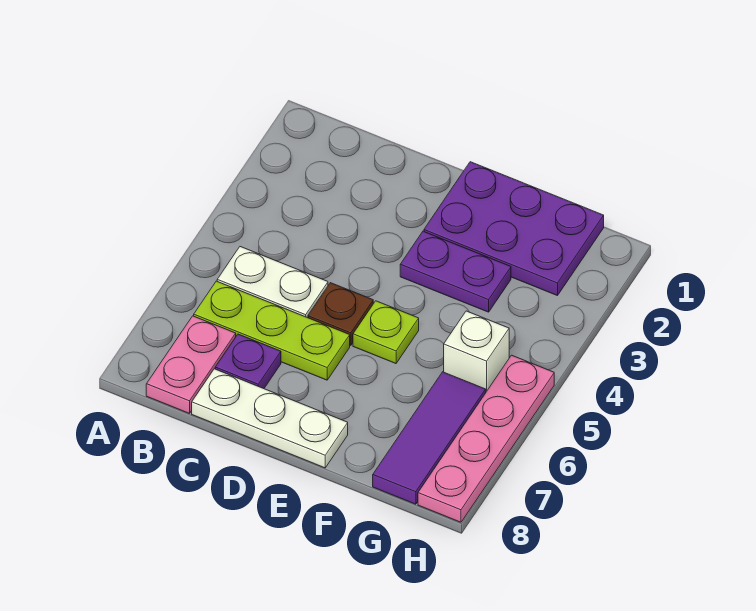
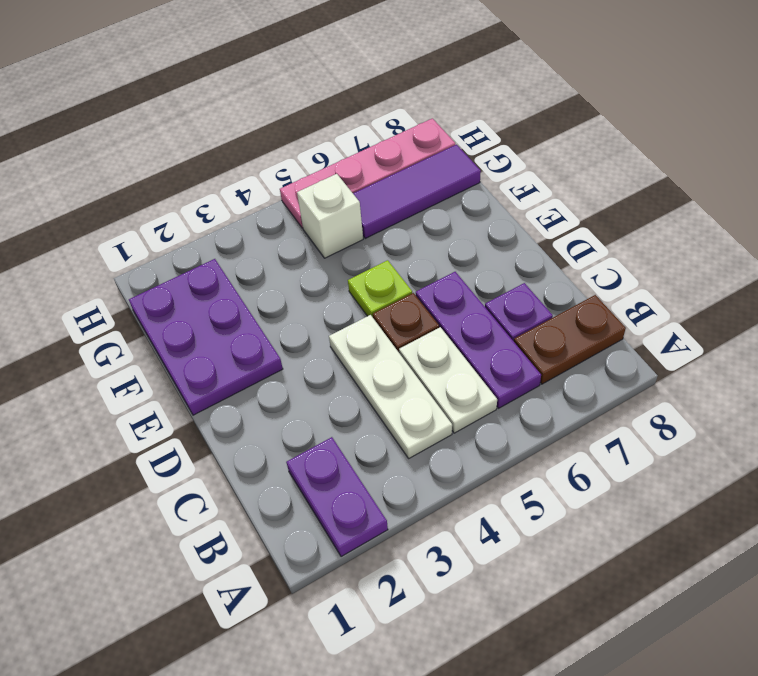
lime plate B6:D6 level 1 -> purple plate B6:D6 level 1
pink plate B7:B8 level 1 -> brown plate B7:B8 level 1
white plate C8:E8 level 1 -> white plate B4:D4 level 1
purple plate E3:F3 level 1 -> purple plate A2:B2 level 1

